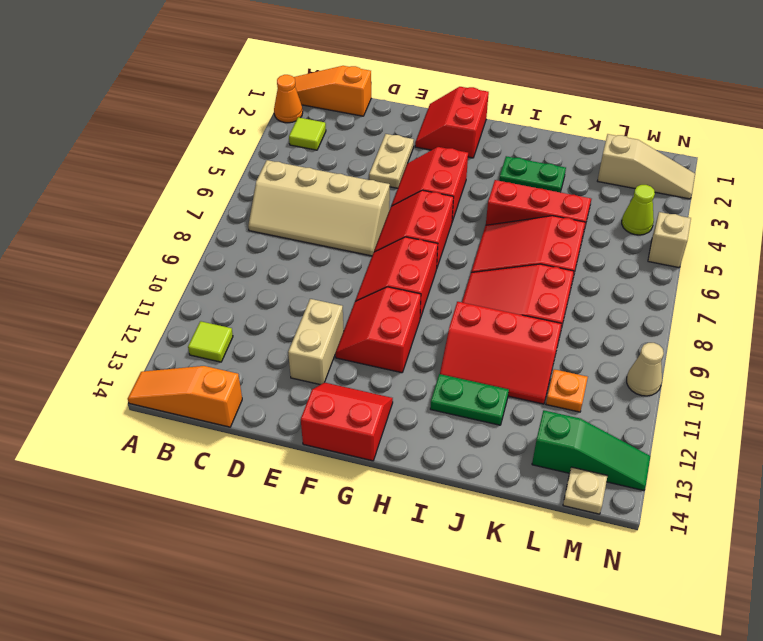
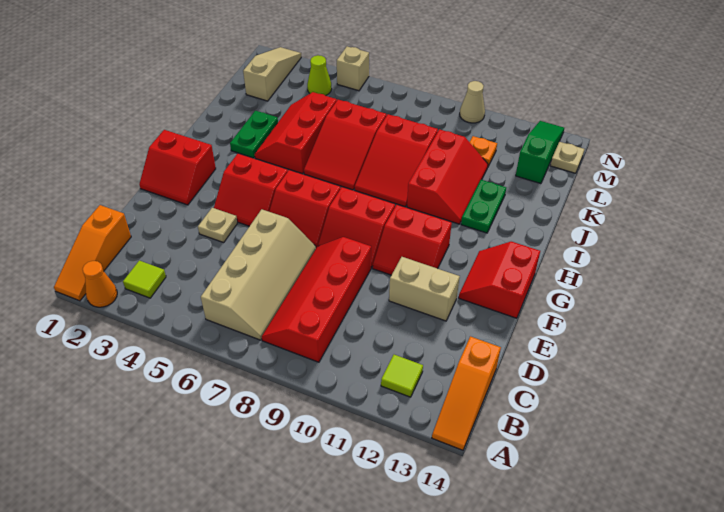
none -> red slope B8:E9 level 1 top 9
tan plate E3:E4 level 1 -> tan plate E4 level 1

